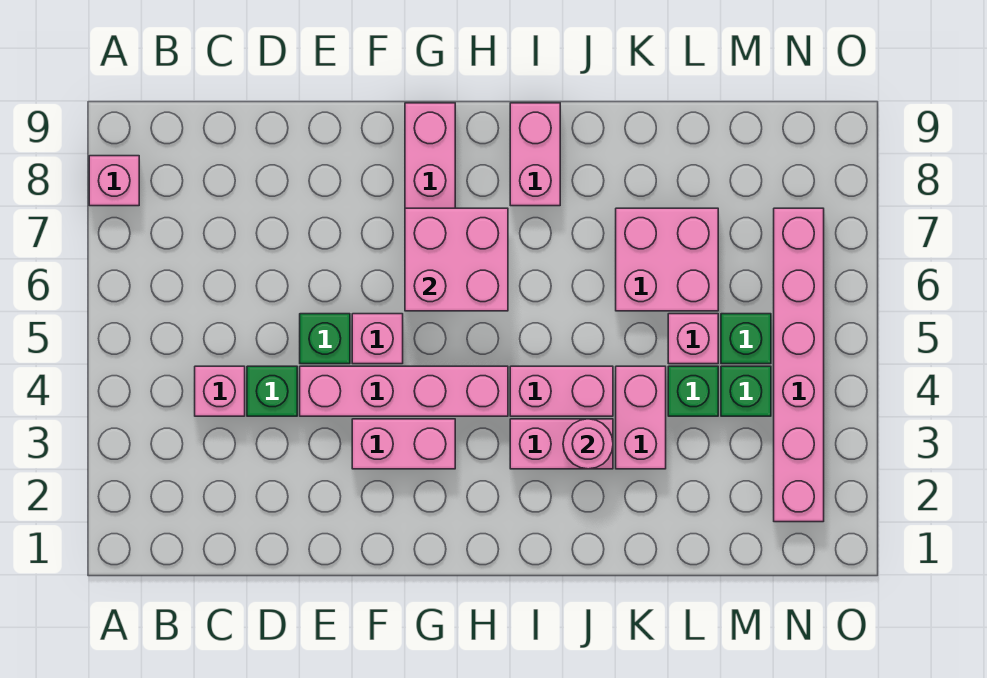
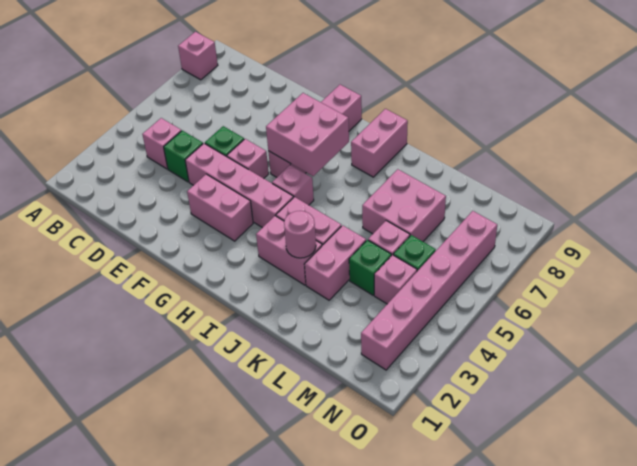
none -> pink brick H5 level 1
green brick M4 level 1 -> pink brick M4 level 1

